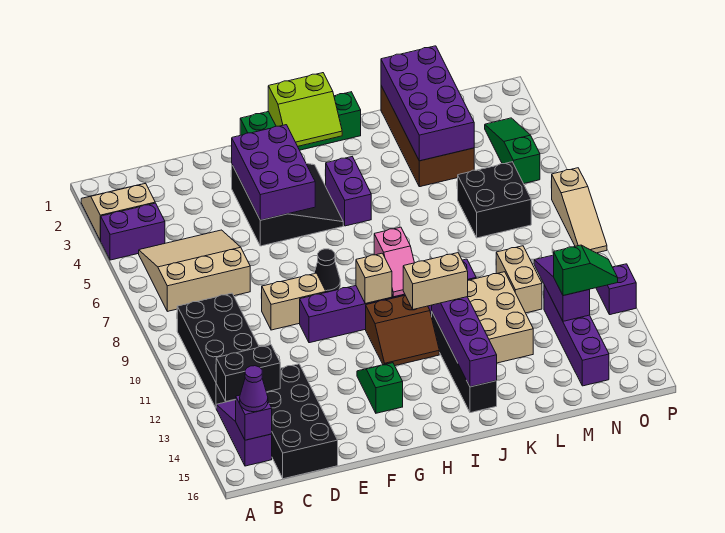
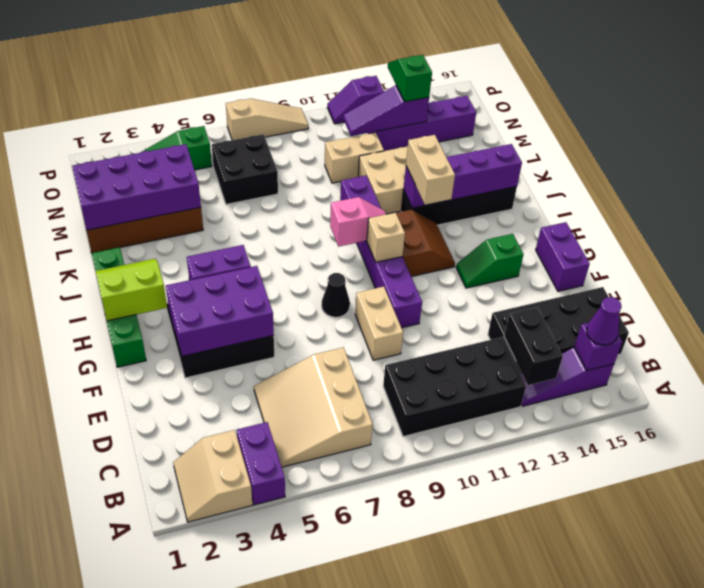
none -> purple brick F16:G16 level 1
lime slope H1:I2 level 2 top 1 -> lime slope H1:I2 level 2 top H

